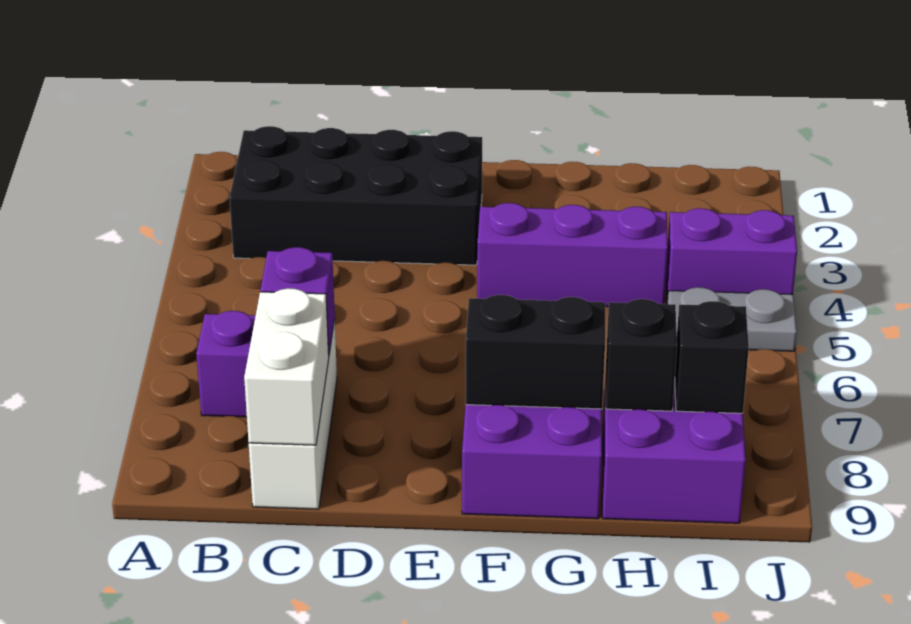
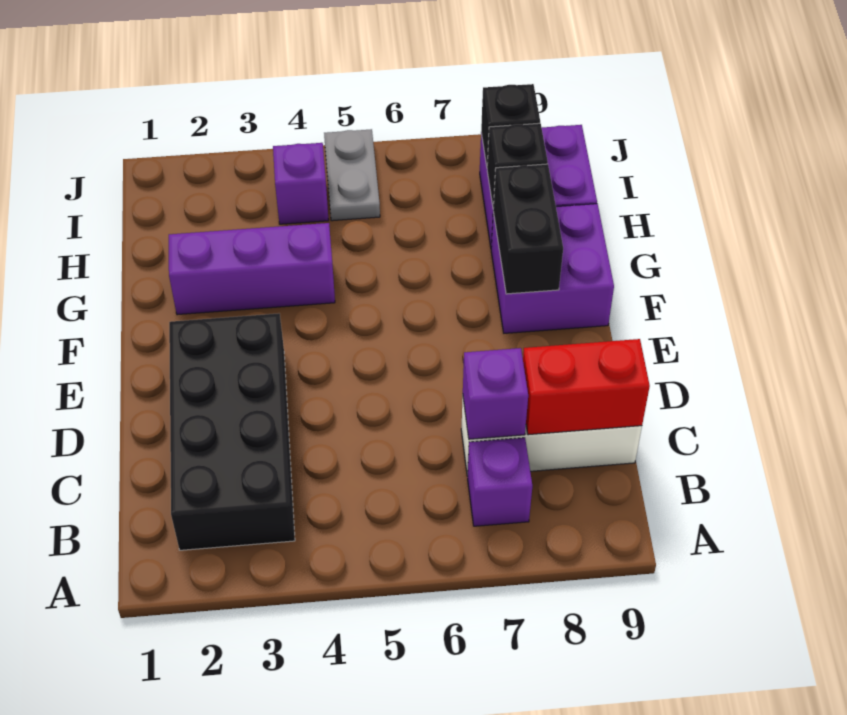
white brick C8:C9 level 2 -> red brick C8:C9 level 2
purple brick F4:H4 level 1 -> purple brick G2:G4 level 1
purple brick I4:J4 level 1 -> purple brick I4 level 1

